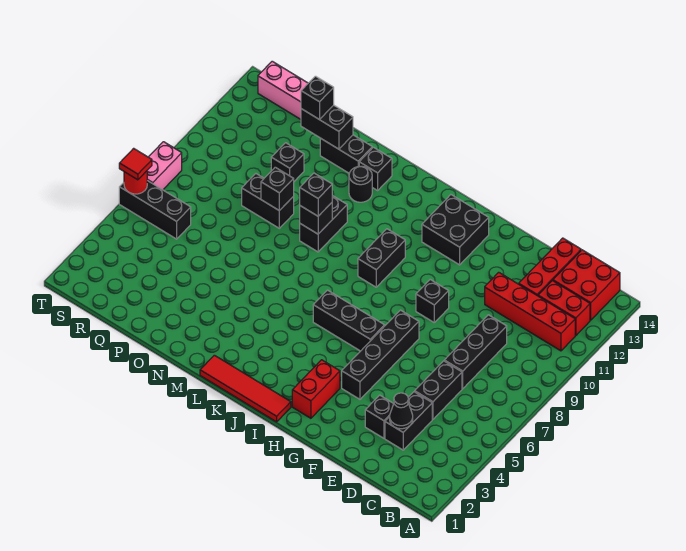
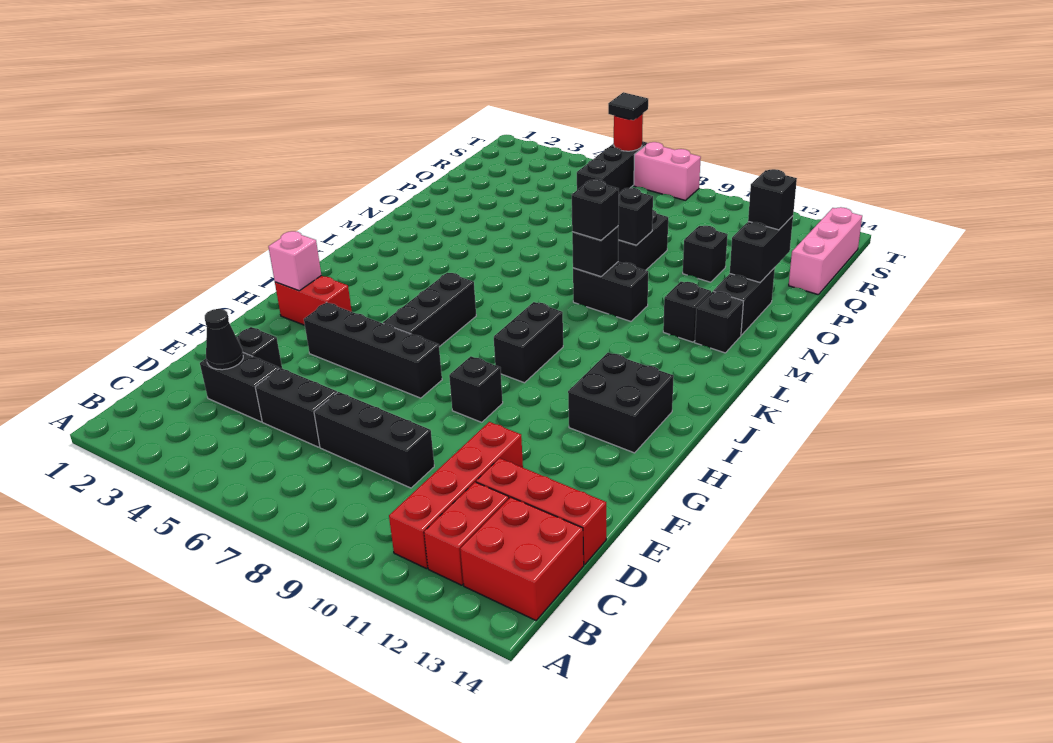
none -> pink brick H2 level 2
red tile I1:L1 level 1 -> none
black brick J9:J10 level 1 -> black brick I9:J9 level 1
black round brick M12 level 1 -> black brick M12 level 1
red tile T6 level 3 -> black tile T6 level 3

